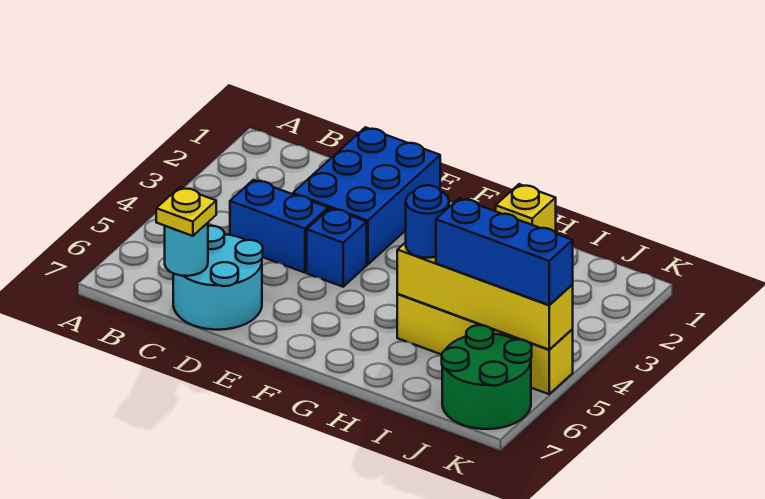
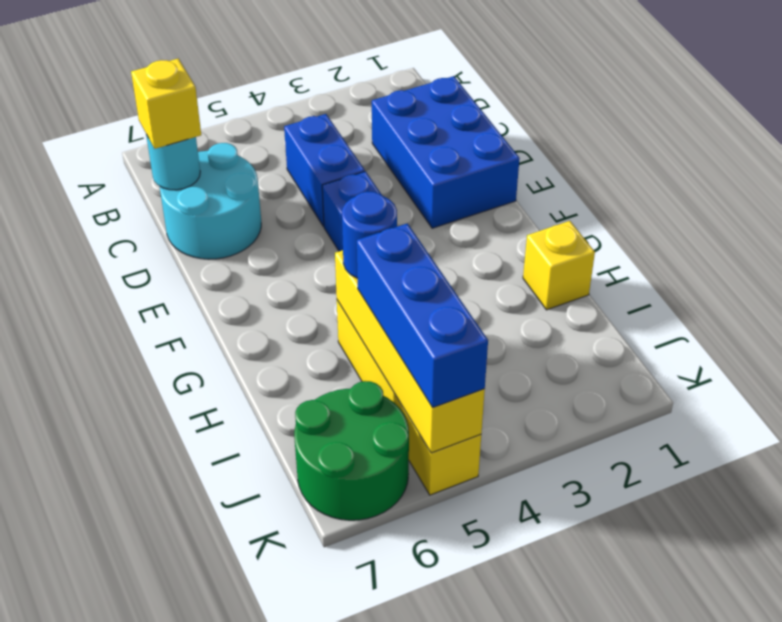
yellow plate C7 level 3 -> yellow brick C7 level 3
blue brick D1:E3 level 1 -> blue brick C1:E2 level 1

